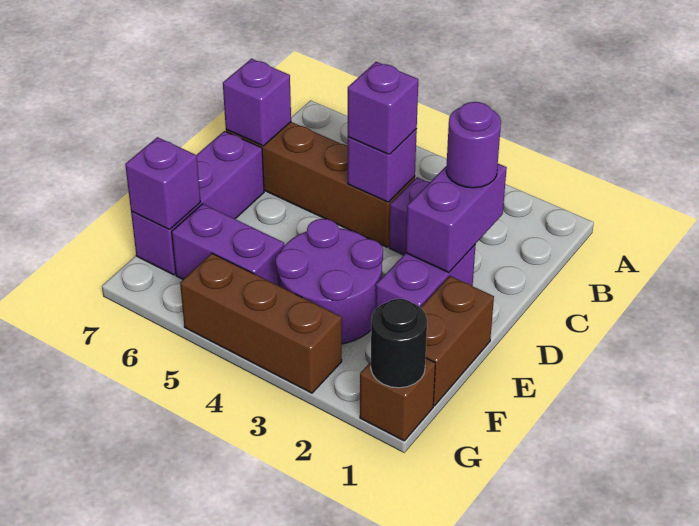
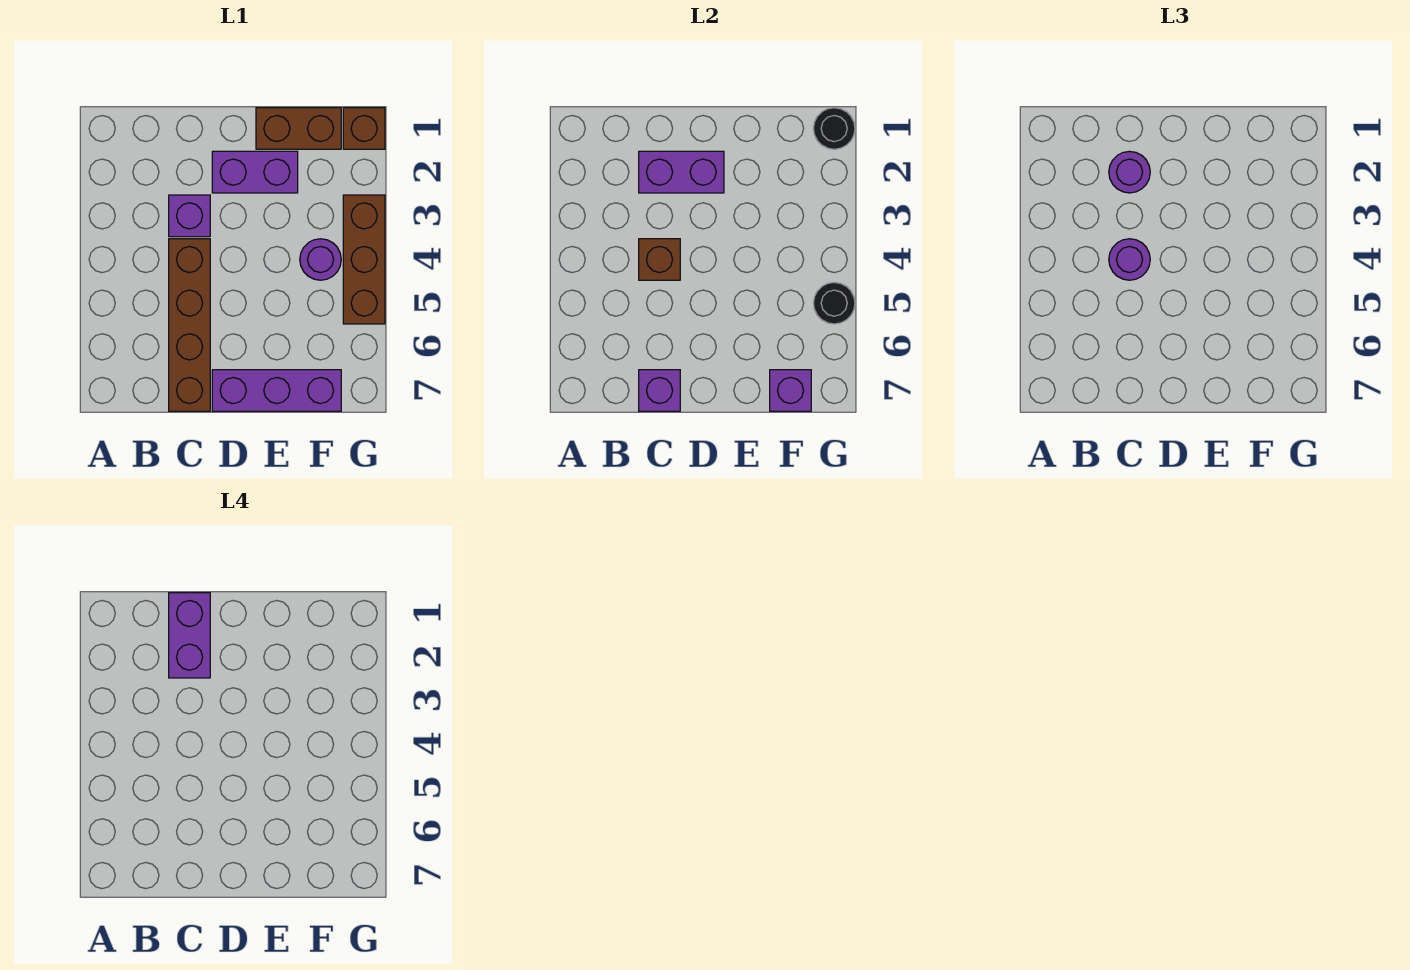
purple brick C4 level 2 -> brown brick C4 level 2
purple brick C4 level 3 -> purple round brick C4 level 3
purple round brick E3:F4 level 1 -> purple round brick F4 level 1
purple brick F5:F6 level 1 -> purple brick C1:C2 level 4
none -> black round brick G5 level 2

